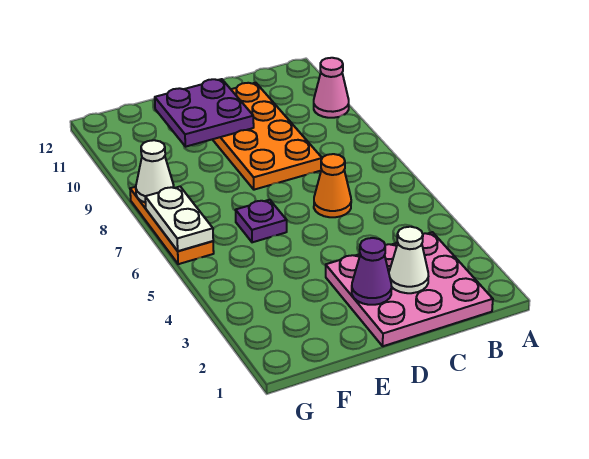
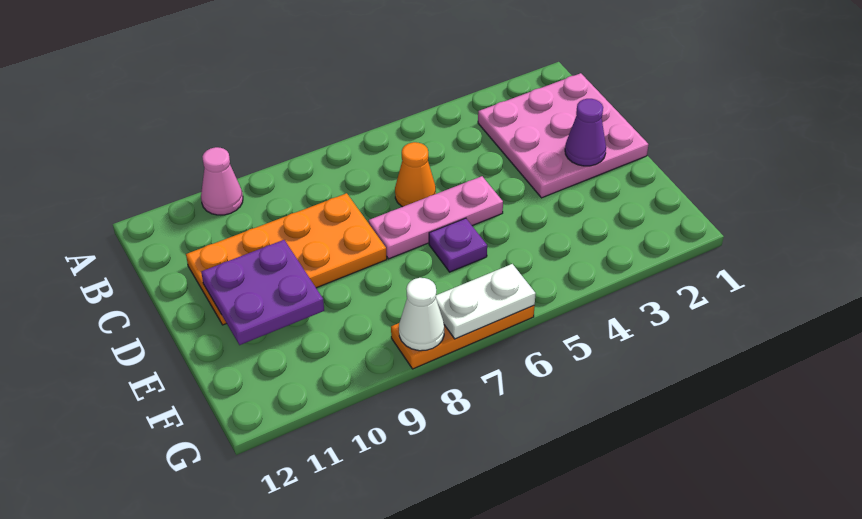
white cone C2 level 2 -> none
none -> pink plate D5:D7 level 1

